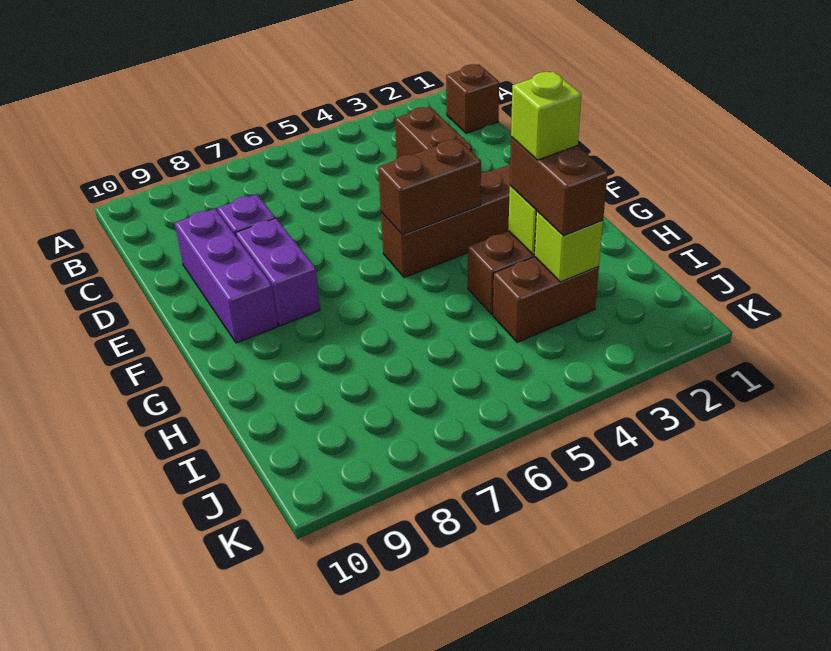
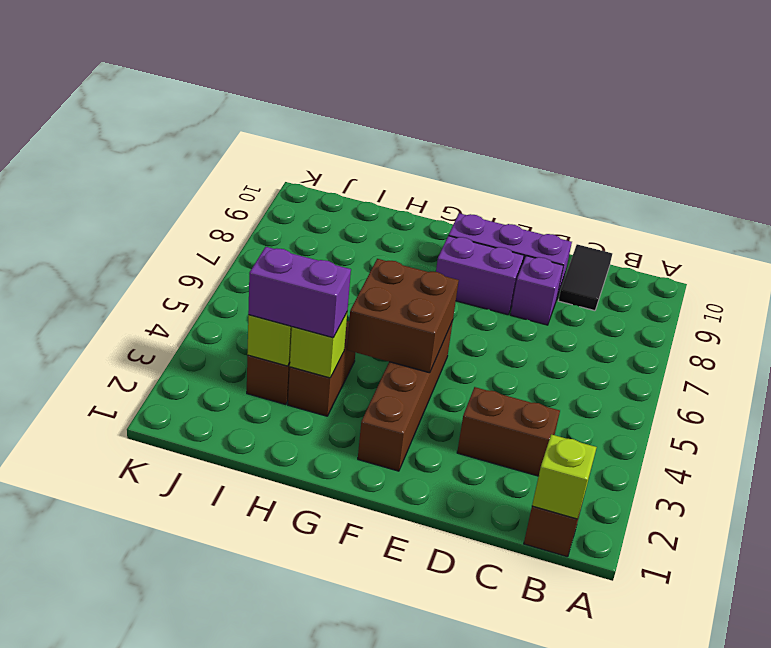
none -> black tile C9:C10 level 1
brown brick F4:F5 level 2 -> brown brick F4:G5 level 2
brown brick H3:I3 level 3 -> purple brick H3:I3 level 3
lime brick H3 level 4 -> lime brick B1 level 2

